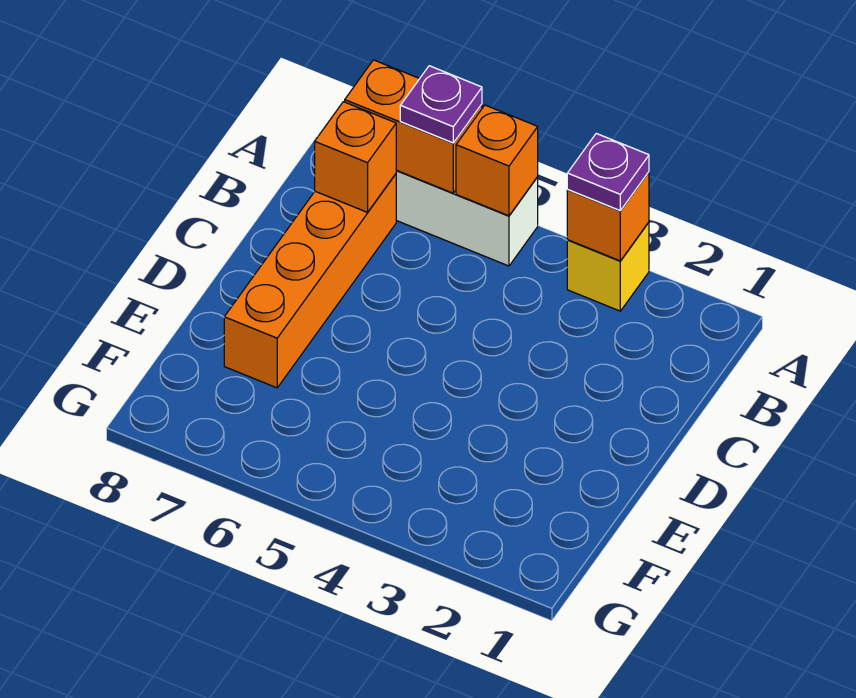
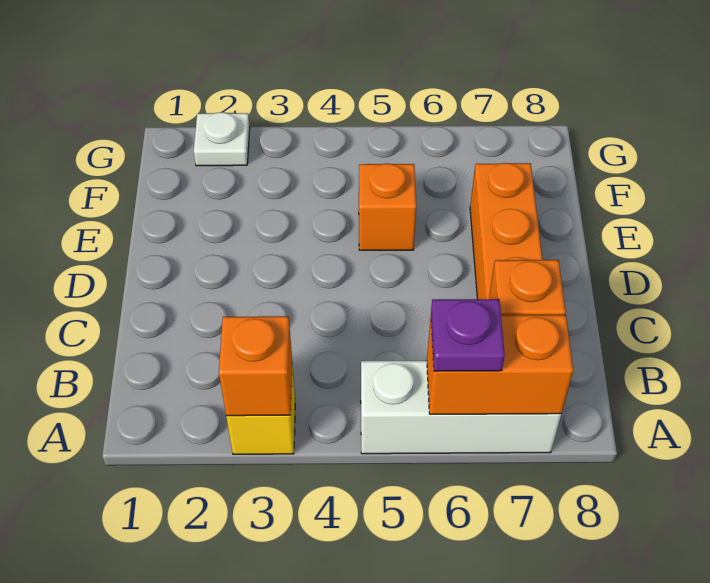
purple plate A3 level 3 -> none
orange brick A5 level 2 -> orange brick E5 level 1
none -> white plate G2 level 1

